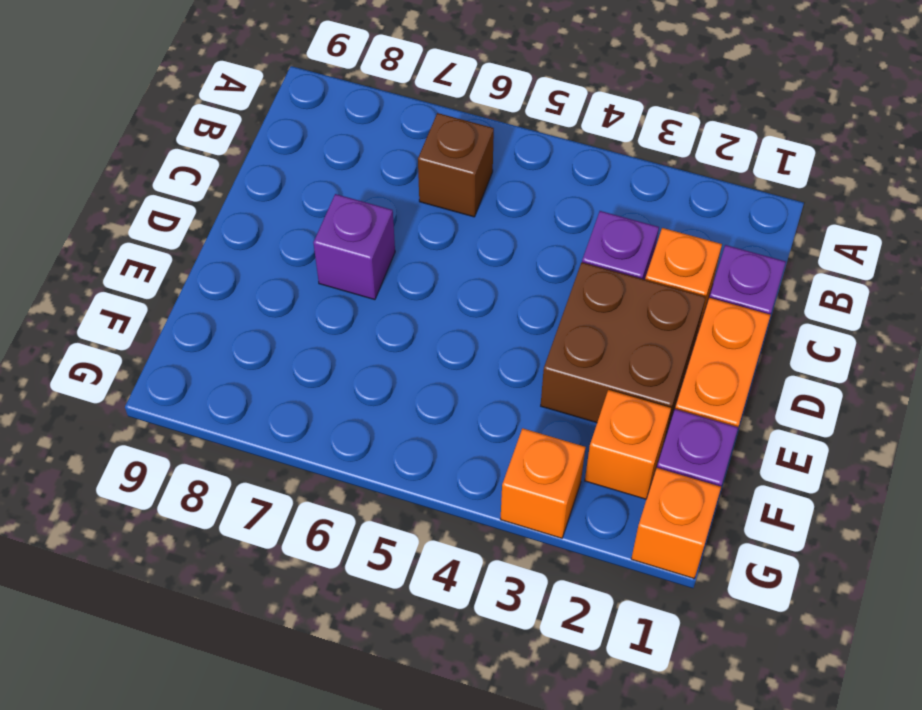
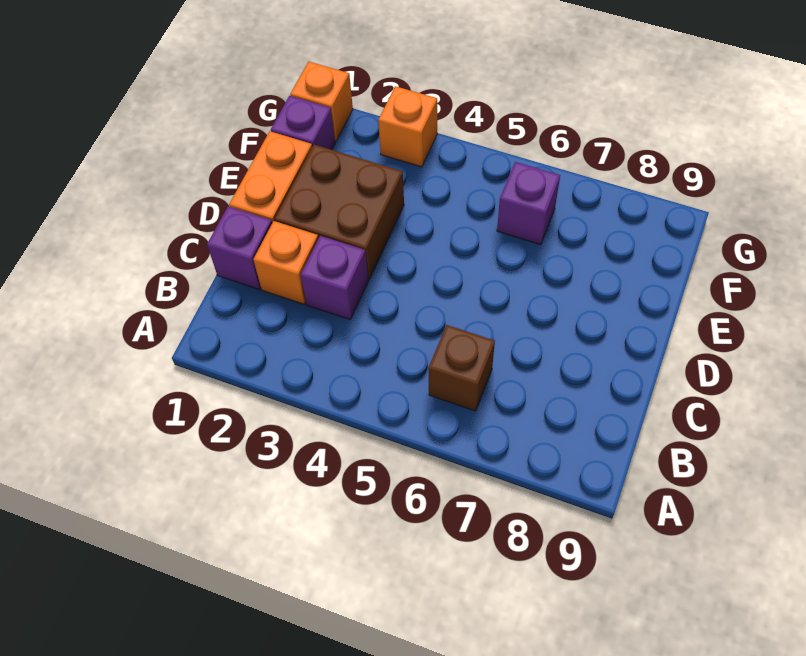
purple brick D7 level 1 -> purple brick F6 level 1
orange brick F2 level 1 -> none

